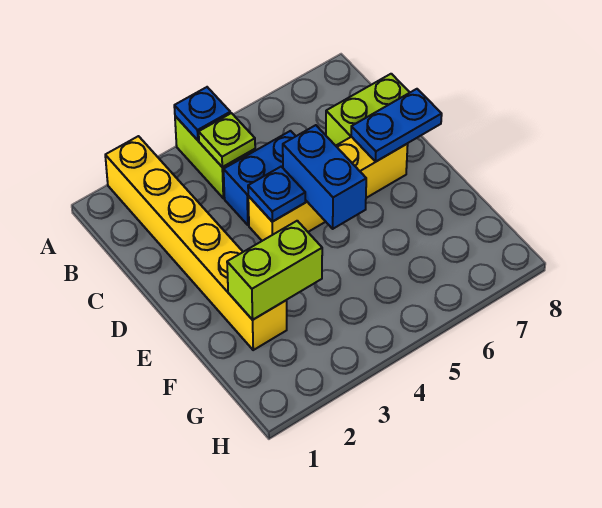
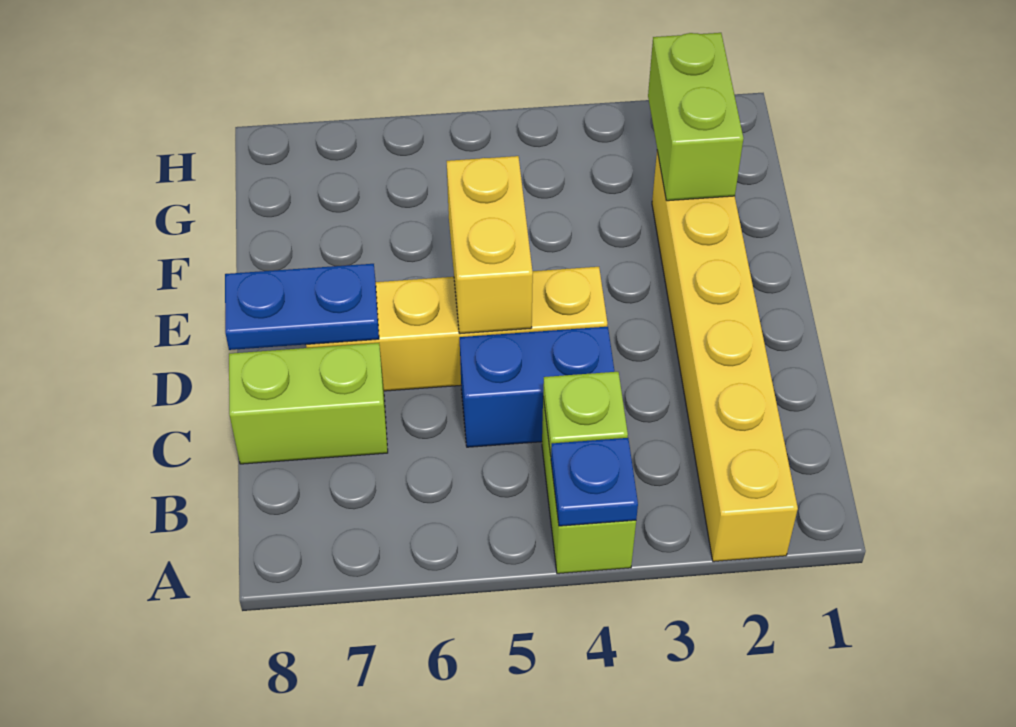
blue plate D4 level 2 -> none
blue brick D5:E5 level 2 -> yellow brick D5:E5 level 2
lime brick F2:F3 level 2 -> lime brick F2:G2 level 2

